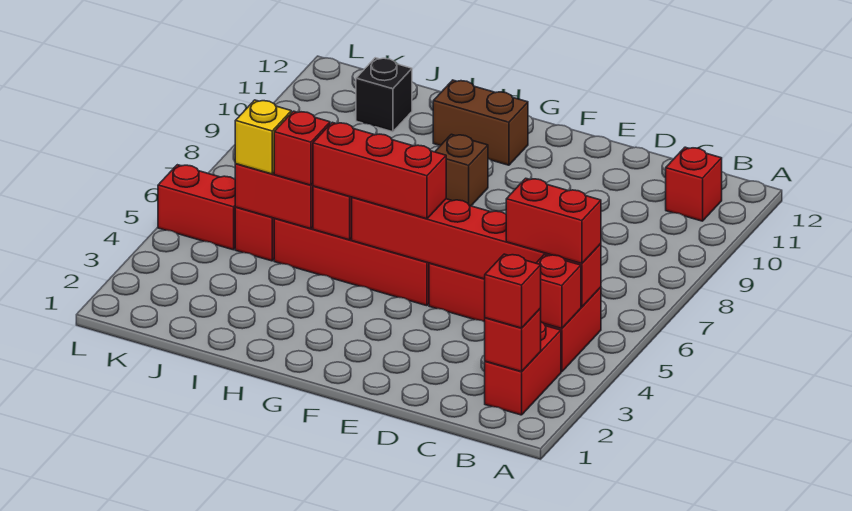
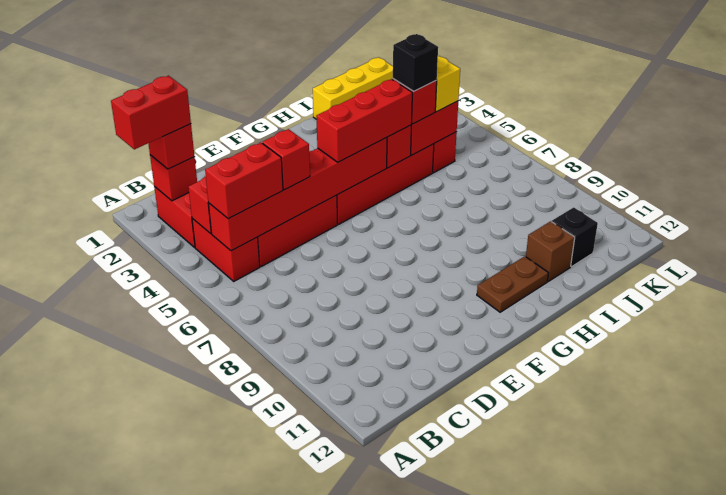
red brick B11 level 1 -> red brick D5 level 3
brown brick G9 level 1 -> brown brick I11 level 1
brown brick G11:H11 level 1 -> brown plate G11:H11 level 1
none -> yellow brick I1:K1 level 1
none -> black brick I5 level 4
red brick K5:L5 level 1 -> red brick A2:B2 level 4

